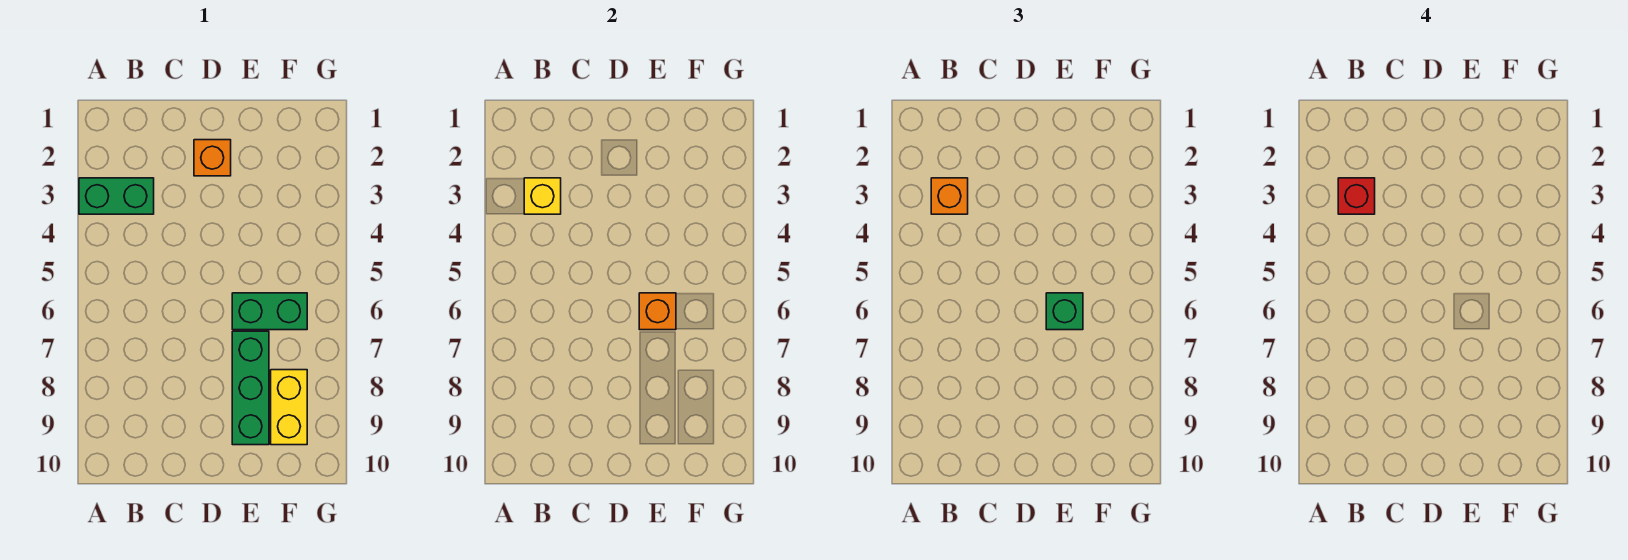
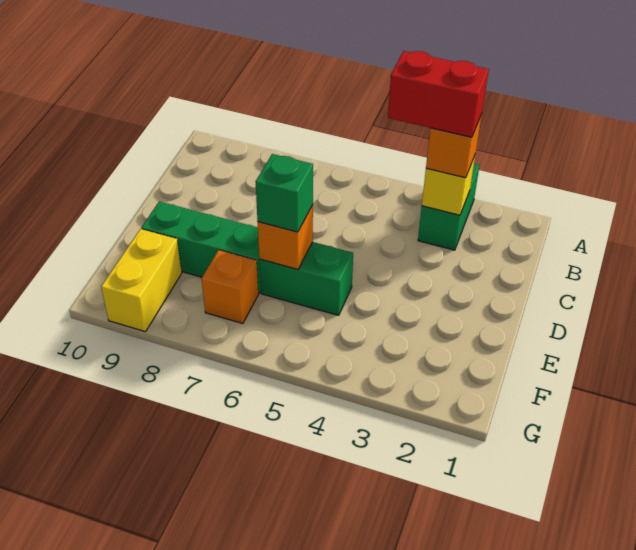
red brick B3 level 4 -> red brick B3:B4 level 4
orange brick D2 level 1 -> orange brick F7 level 1
green brick E6:F6 level 1 -> green brick E5:E6 level 1
yellow brick F8:F9 level 1 -> yellow brick F9:G9 level 1

